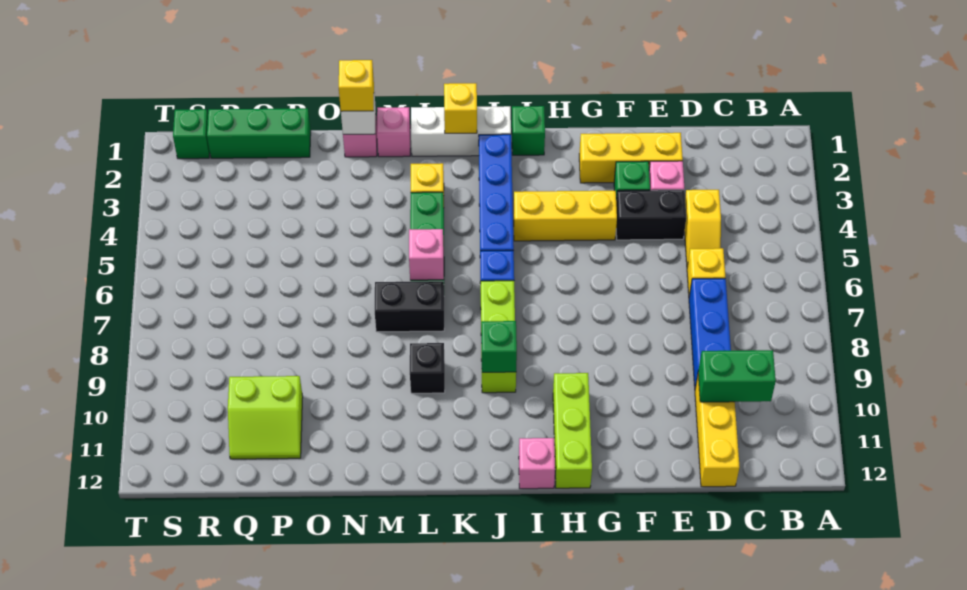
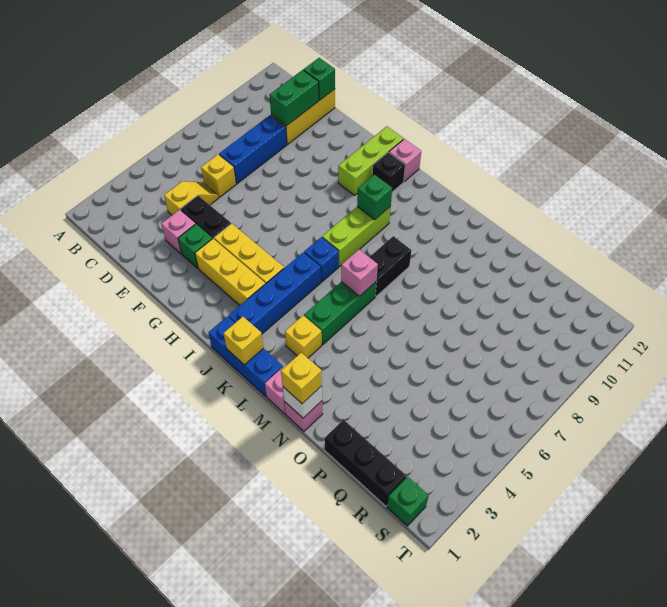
green brick C10:D10 level 2 -> green brick D10:D11 level 2
yellow brick E2:G2 level 1 -> yellow brick G3:I3 level 1
green brick I1 level 1 -> green brick D12 level 2
white brick J1:L1 level 1 -> blue brick J1:L1 level 1
black brick L7:M7 level 1 -> black brick L7:L8 level 1
black brick L9 level 1 -> black brick I11 level 1
green brick P1:R1 level 1 -> black brick P1:R1 level 1
lime slope P10:Q11 level 1 top 10 -> none

